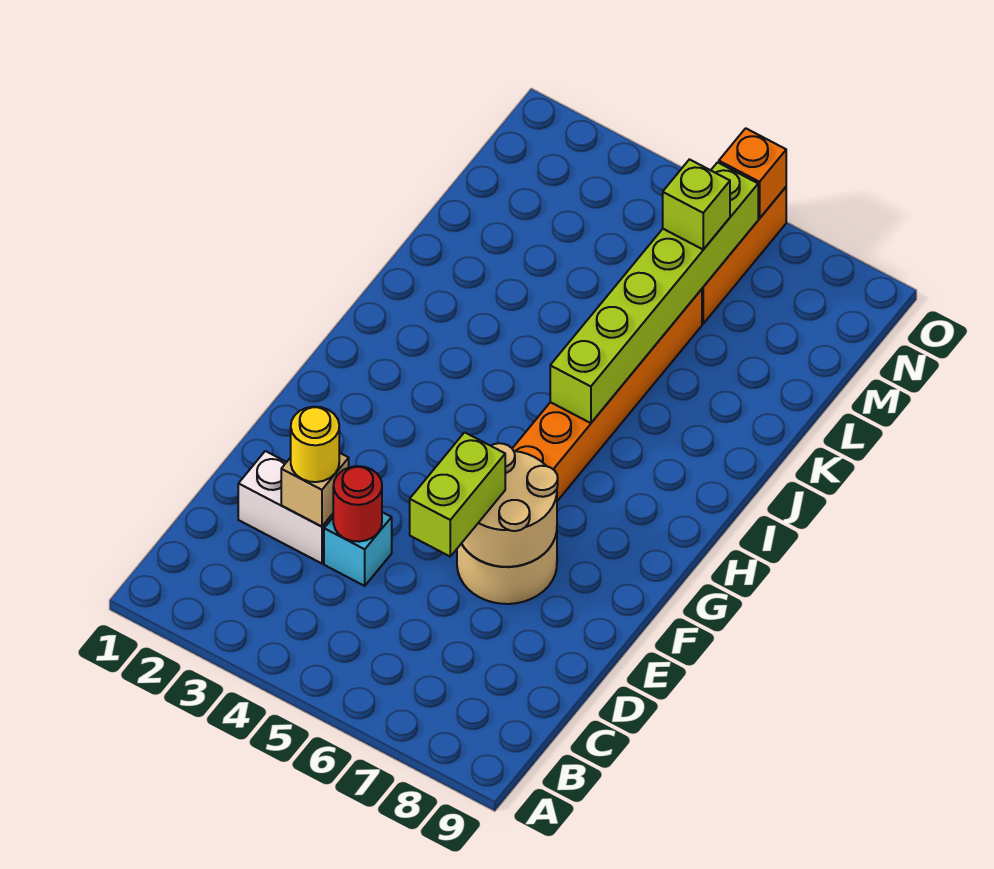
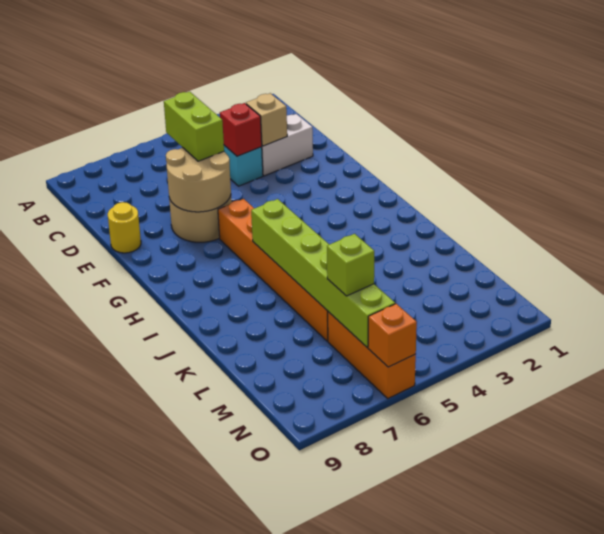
yellow round brick D3 level 3 -> yellow round brick E9 level 1
red round brick D4 level 2 -> red brick D4 level 2

